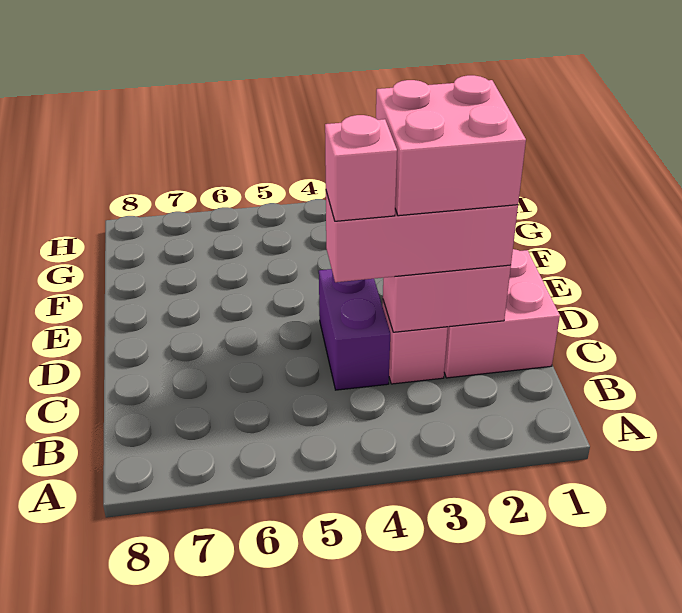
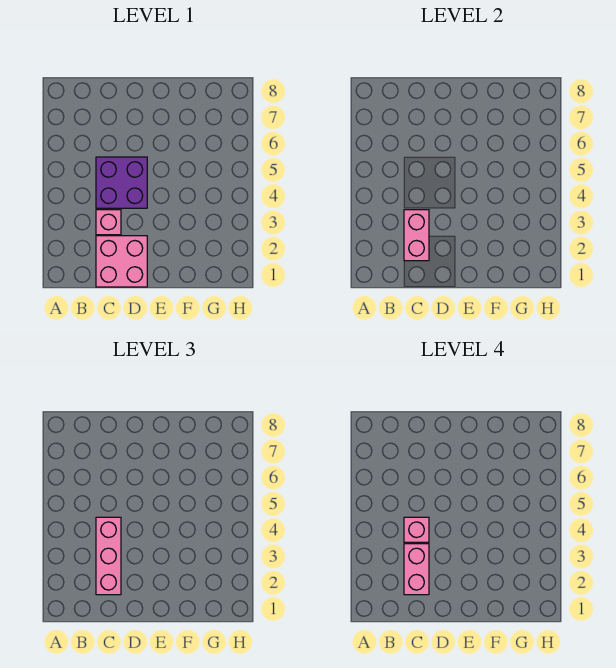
pink brick C2:D3 level 4 -> pink brick C2:C3 level 4
purple brick C4:D4 level 1 -> purple brick C4:D5 level 1

